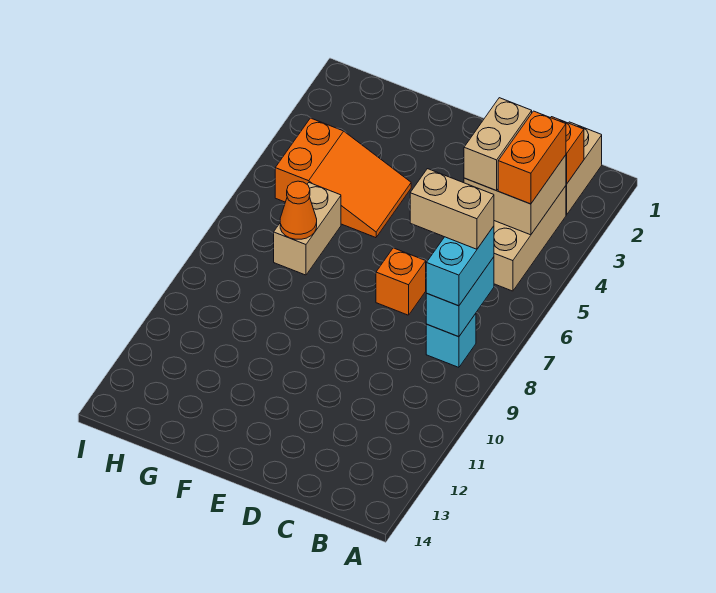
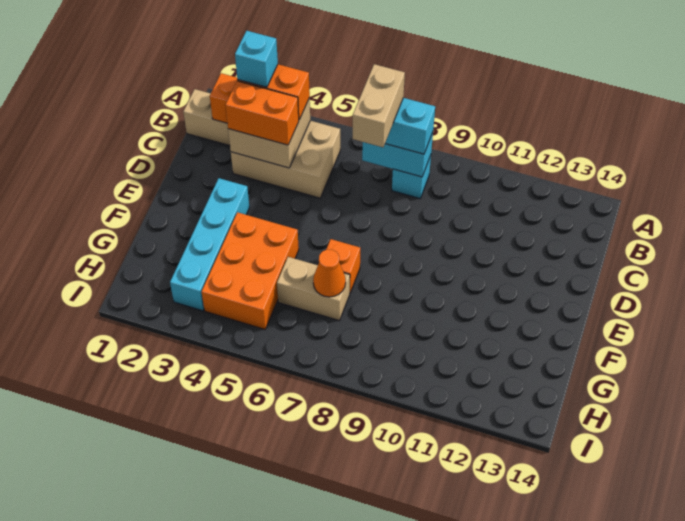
none -> cyan brick B3 level 4
tan brick C3:C4 level 3 -> orange brick C3:C4 level 3
orange brick D7 level 1 -> orange brick F7 level 1
none -> cyan brick E3:H3 level 1
orange slope F4:H5 level 1 top H -> orange brick F4:H5 level 1

